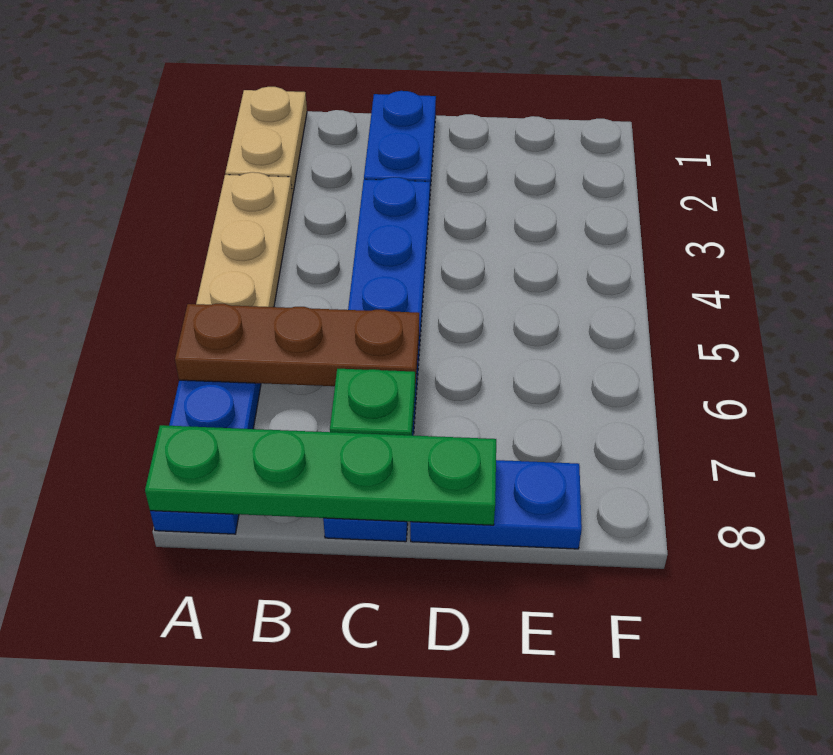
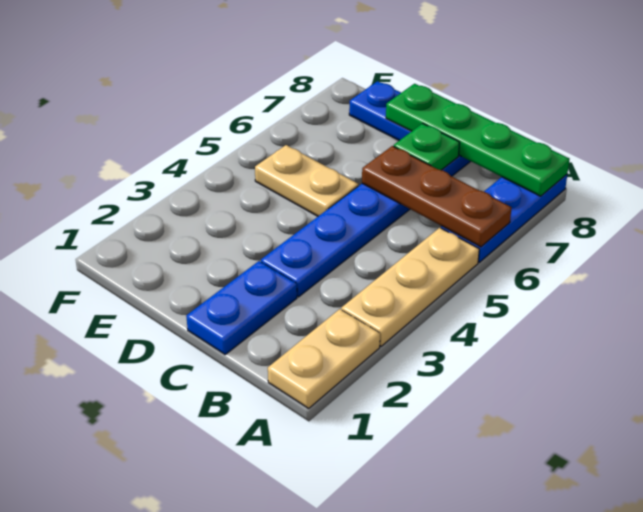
none -> tan plate D5:E5 level 1

